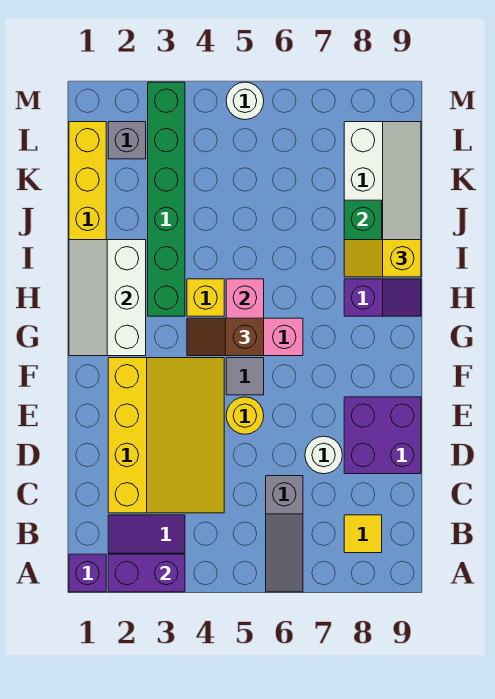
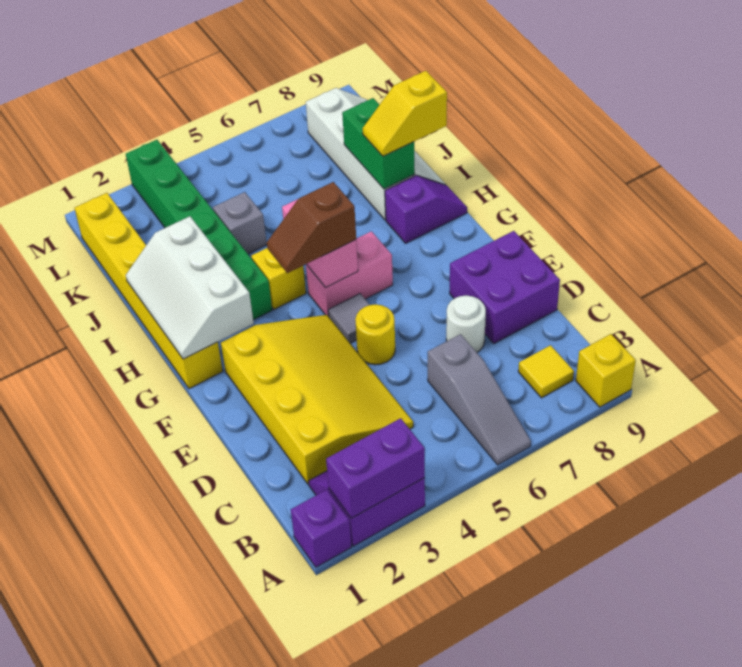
none -> yellow brick A9 level 1
grey brick L2 level 1 -> grey brick J4 level 1
white round brick M5 level 1 -> none

